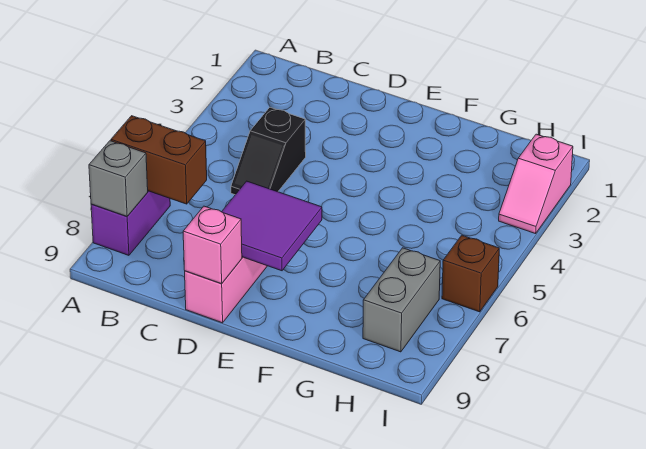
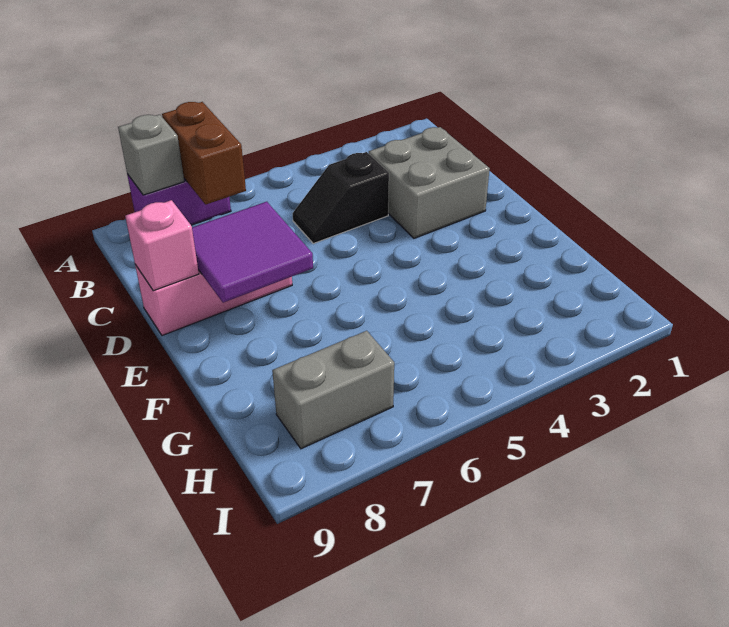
none -> grey brick C2:D3 level 1
pink slope I2:I3 level 1 top 2 -> none
brown brick I6 level 1 -> none

